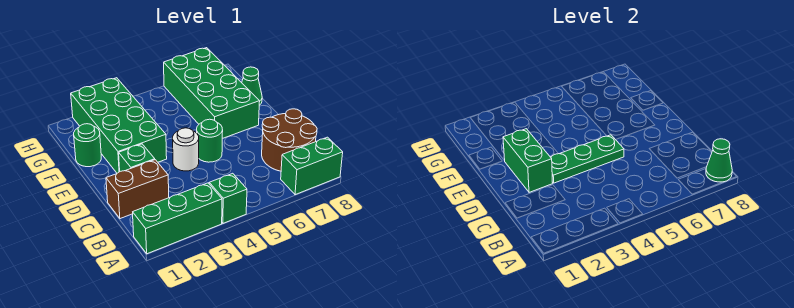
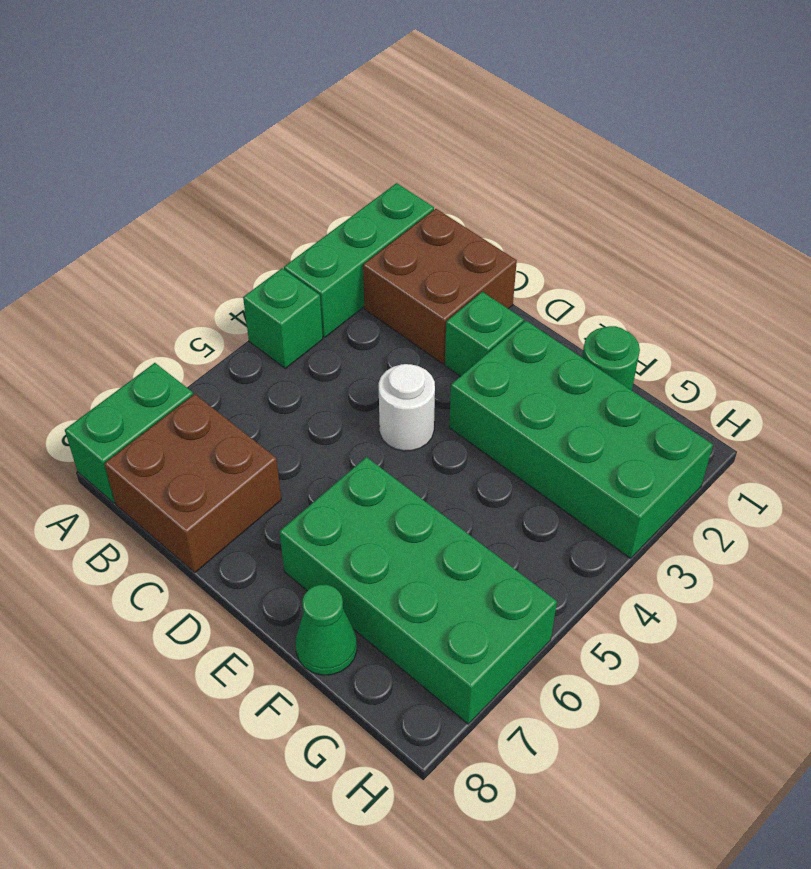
green cone A8 level 2 -> none
brown round brick B7:C8 level 1 -> brown brick B7:C8 level 1
brown brick C1:C2 level 1 -> brown brick B1:C2 level 1
green brick D2:E2 level 2 -> none
green plate D3:D5 level 2 -> none
green round brick D5 level 1 -> none

